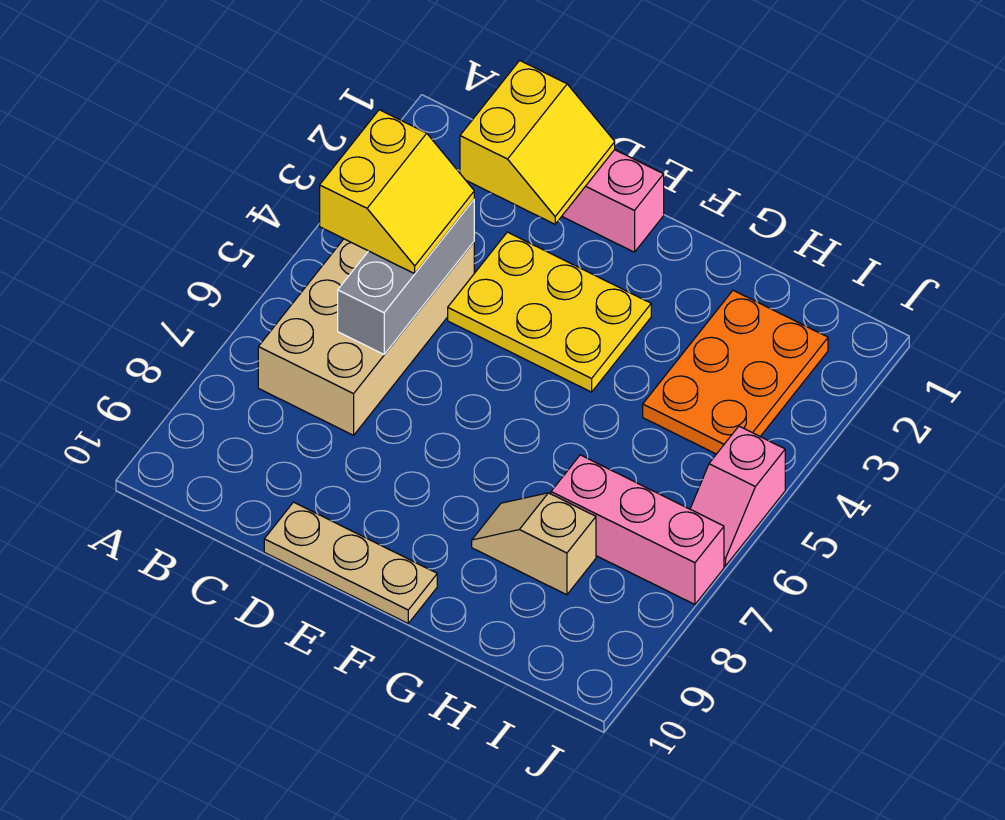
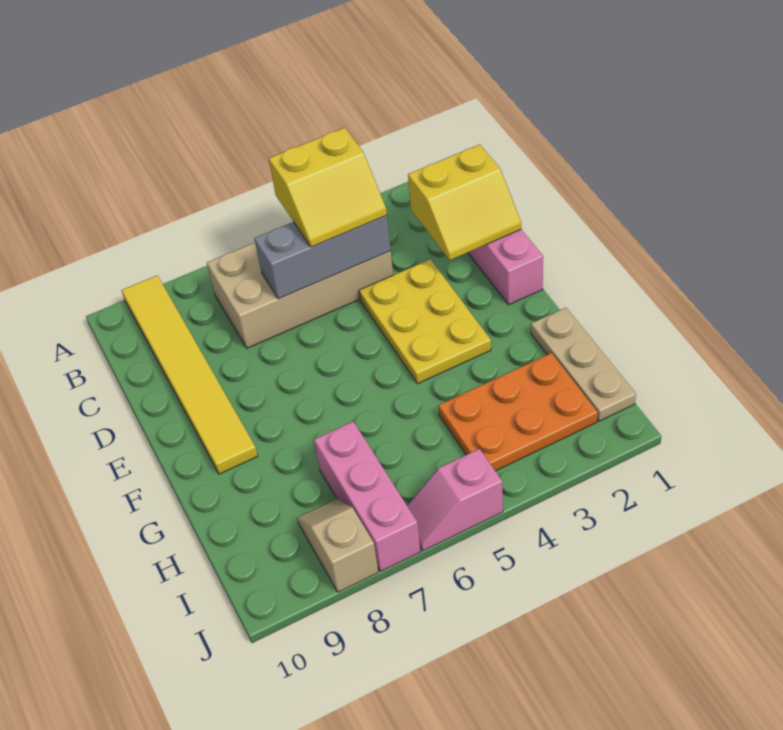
none -> yellow tile A9:F9 level 1
tan plate D10:F10 level 1 -> tan plate G1:I1 level 1
tan slope G8:H8 level 1 top H -> tan slope I8:J8 level 1 top J

